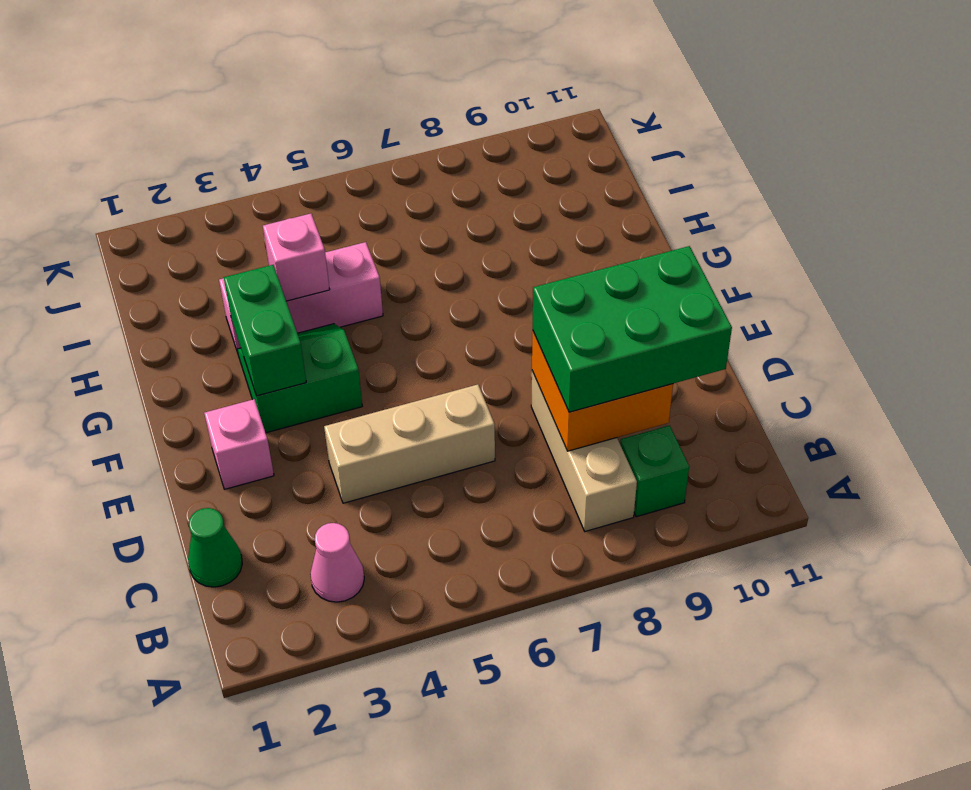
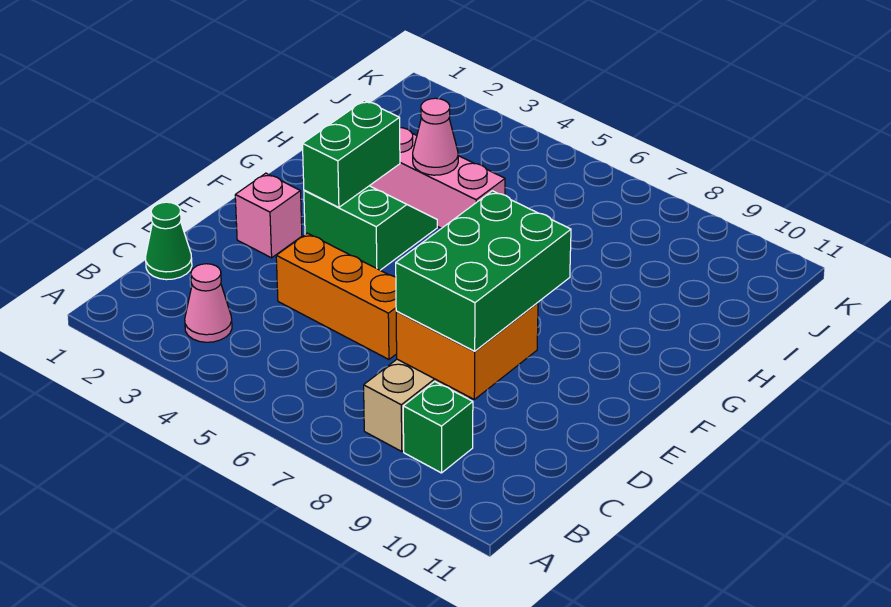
green brick C8:D10 level 3 -> green brick C8:E9 level 3
tan brick D4:D6 level 1 -> orange brick D4:D6 level 1
pink brick H4 level 2 -> pink cone H4 level 2

